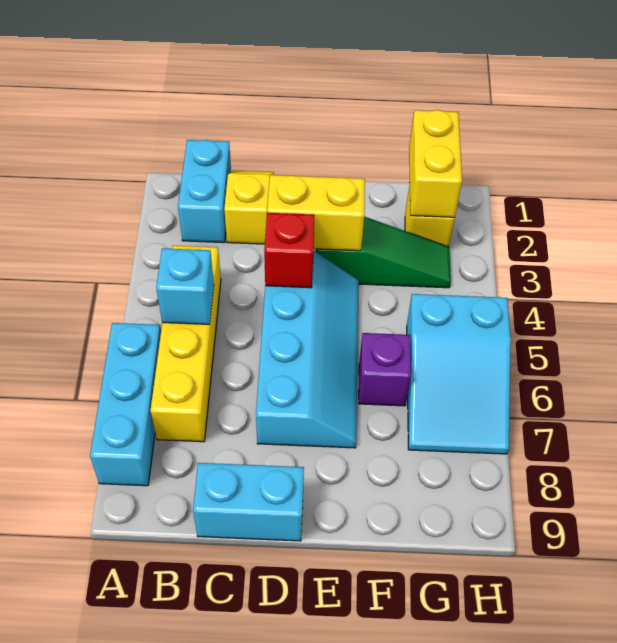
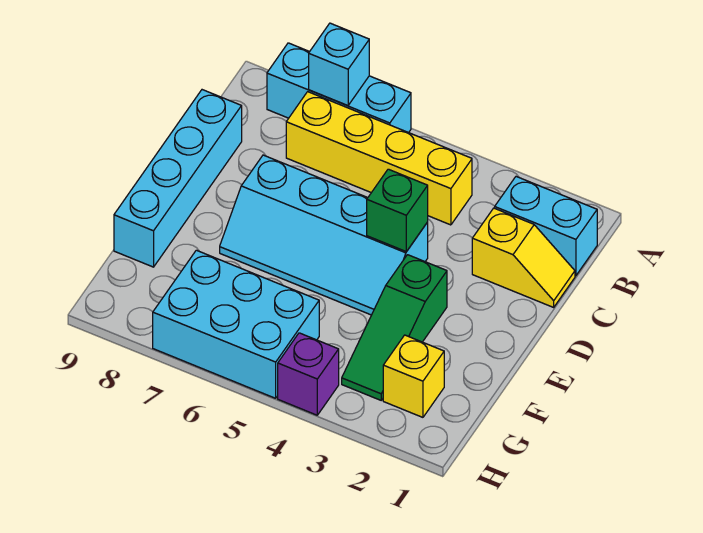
cyan brick B5 level 2 -> cyan brick A7 level 2
cyan brick C9:D9 level 1 -> cyan brick C9:F9 level 1
yellow brick D3:E3 level 2 -> none
red brick D4 level 2 -> green brick D4 level 2
purple brick F6 level 1 -> purple brick H4 level 1
yellow brick G1:G2 level 2 -> none
cyan slope G5:H7 level 1 top 5 -> cyan brick G5:H7 level 1

